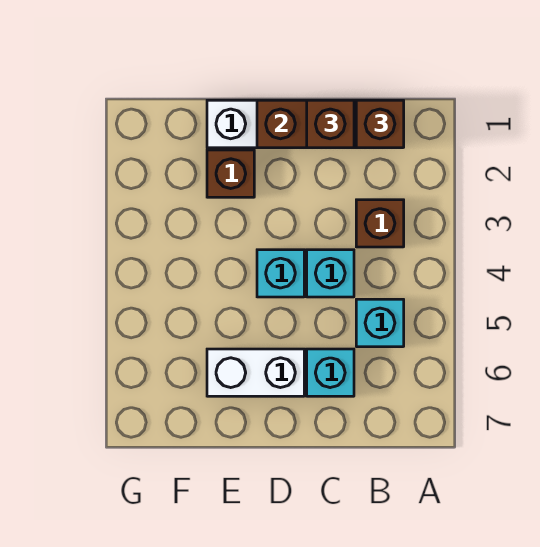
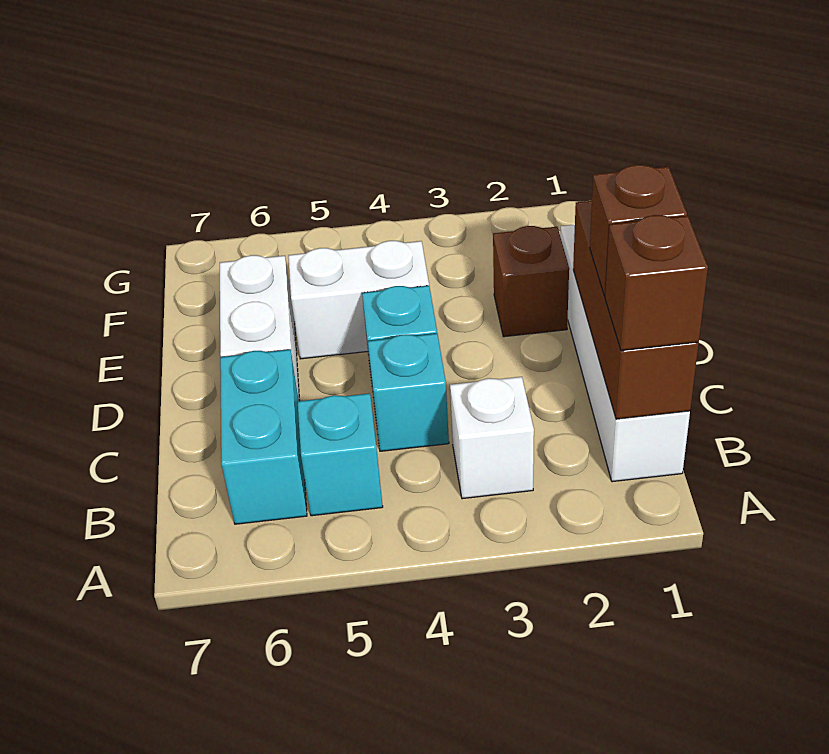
brown brick B3 level 1 -> white brick B3 level 1
cyan brick C6 level 1 -> cyan brick B6:C6 level 1
none -> white brick E4:E5 level 1

